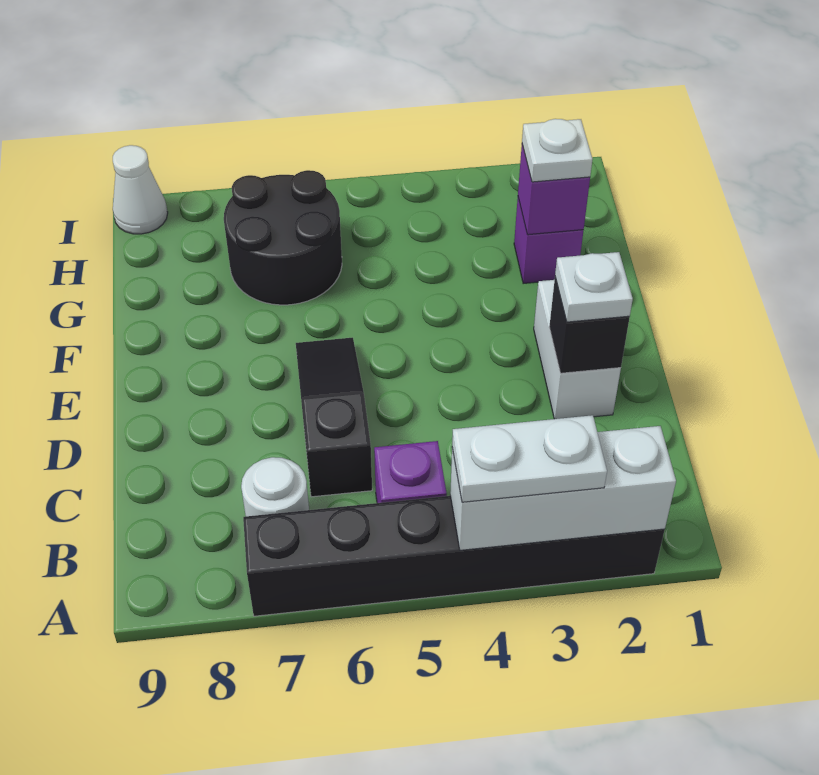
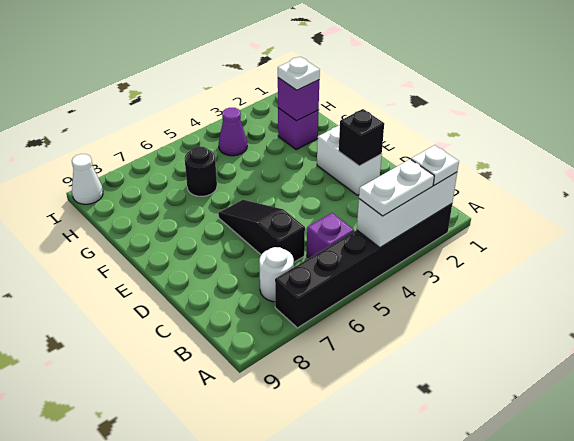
white plate D2 level 3 -> white plate A2 level 3
black round brick G6:H7 level 1 -> black round brick G6 level 1
none -> purple cone H4 level 1

